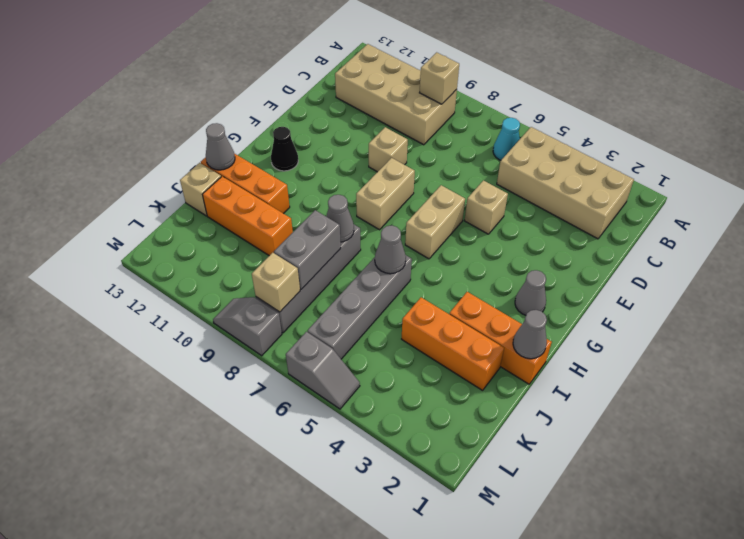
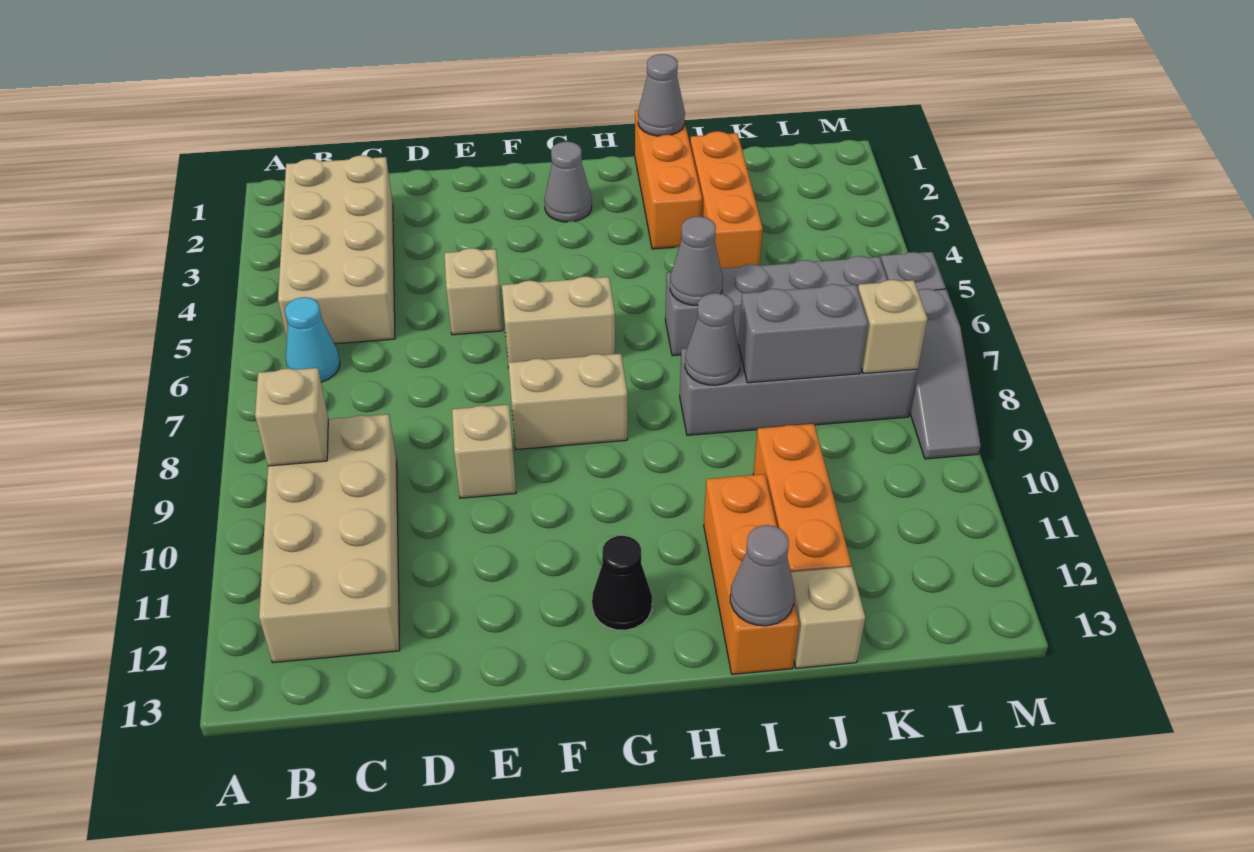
grey slope M8:M9 level 1 top 8 -> grey slope M7:M9 level 1 top 7

